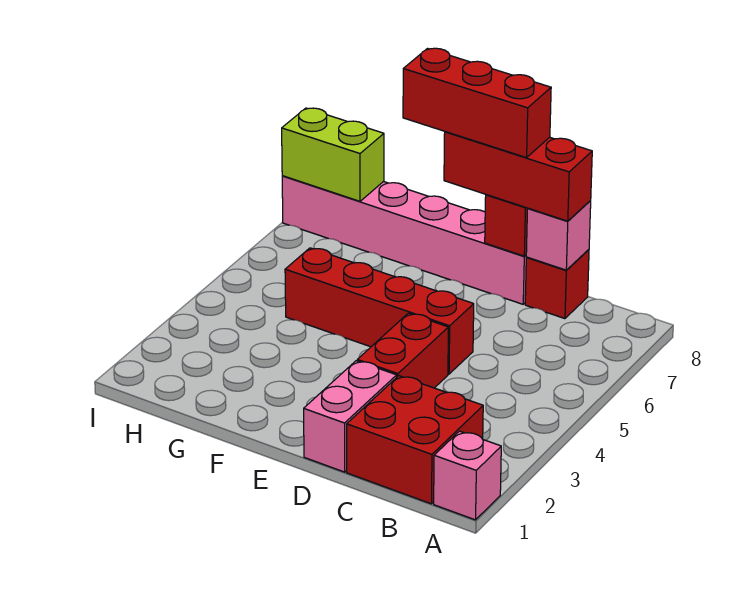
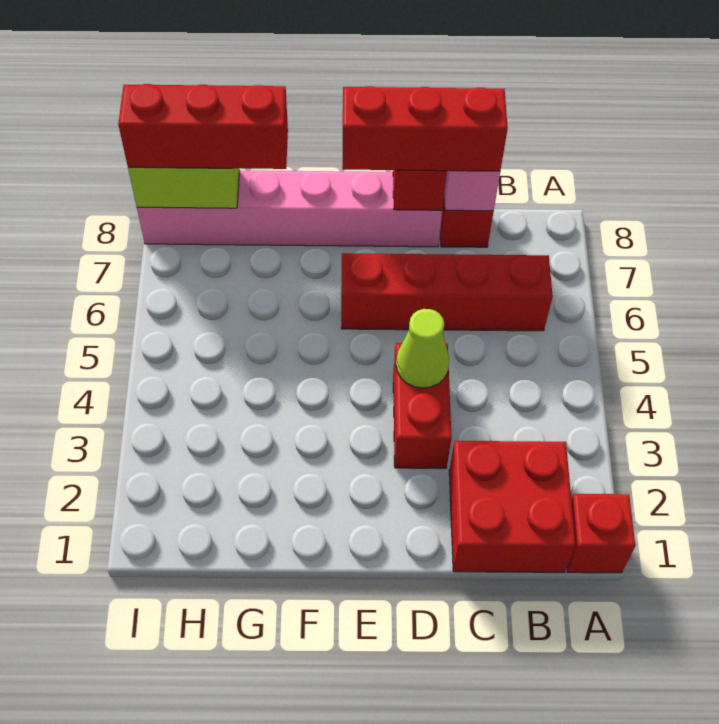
pink brick A1 level 1 -> red brick A1 level 1
pink brick D1:D2 level 1 -> none
none -> lime cone D4 level 2
red brick D5:G5 level 1 -> red brick B6:E6 level 1
red brick D8:F8 level 4 -> red brick G8:I8 level 3

